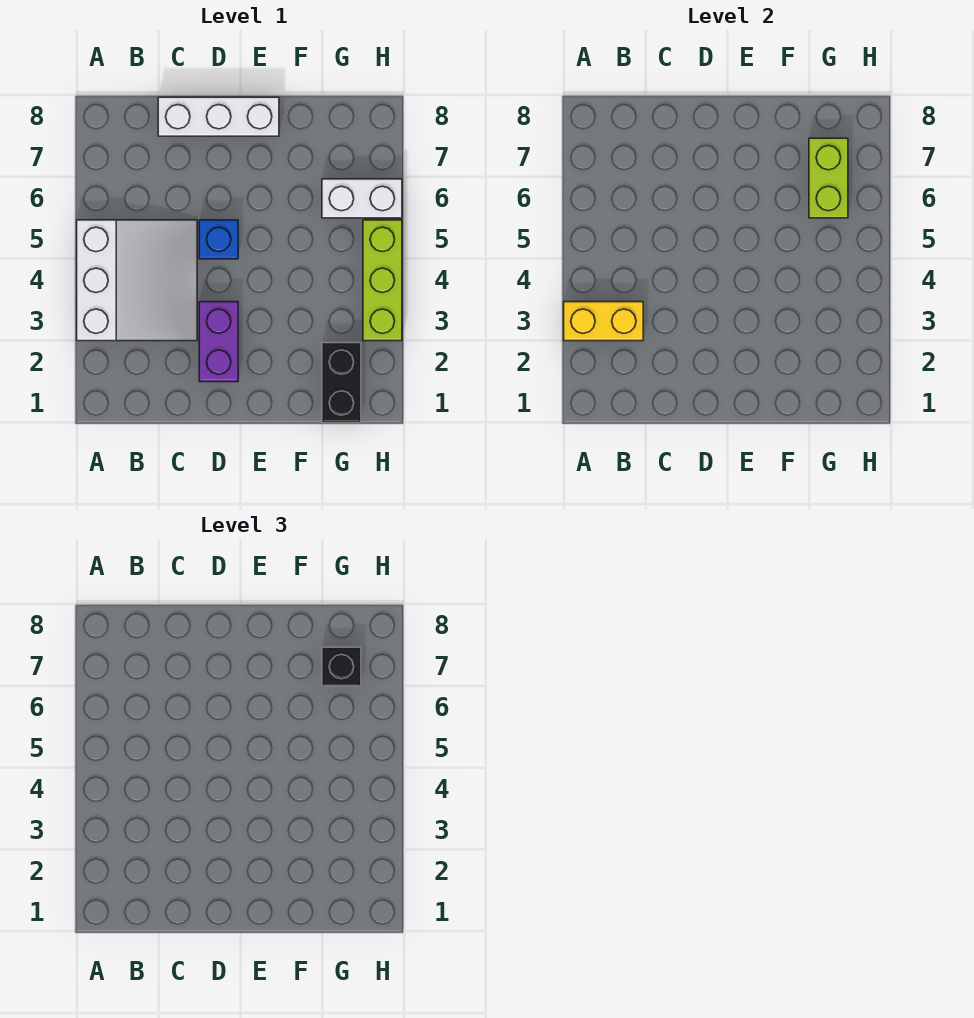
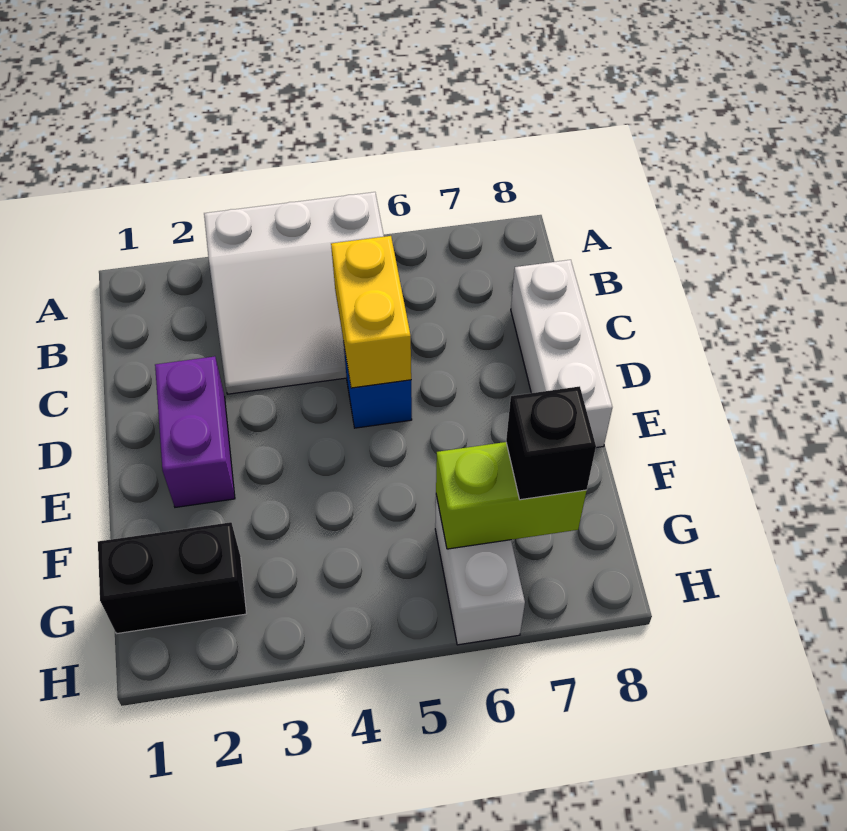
yellow brick A3:B3 level 2 -> yellow brick C5:D5 level 2
purple brick D2:D3 level 1 -> purple brick D2:E2 level 1
lime brick H3:H5 level 1 -> none

